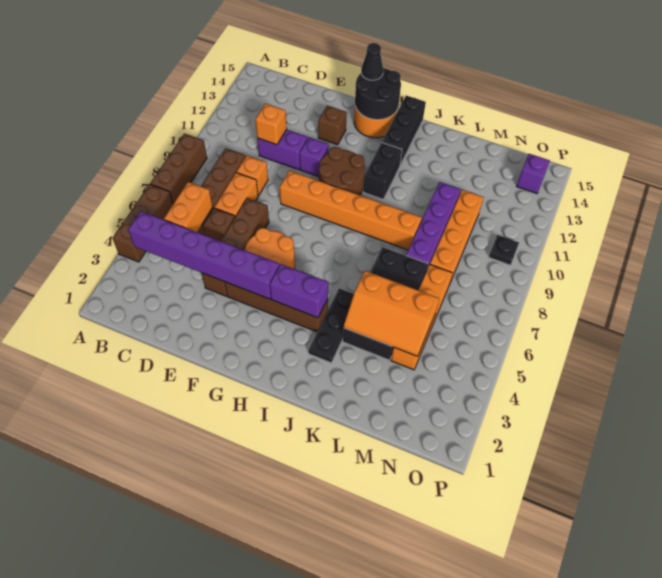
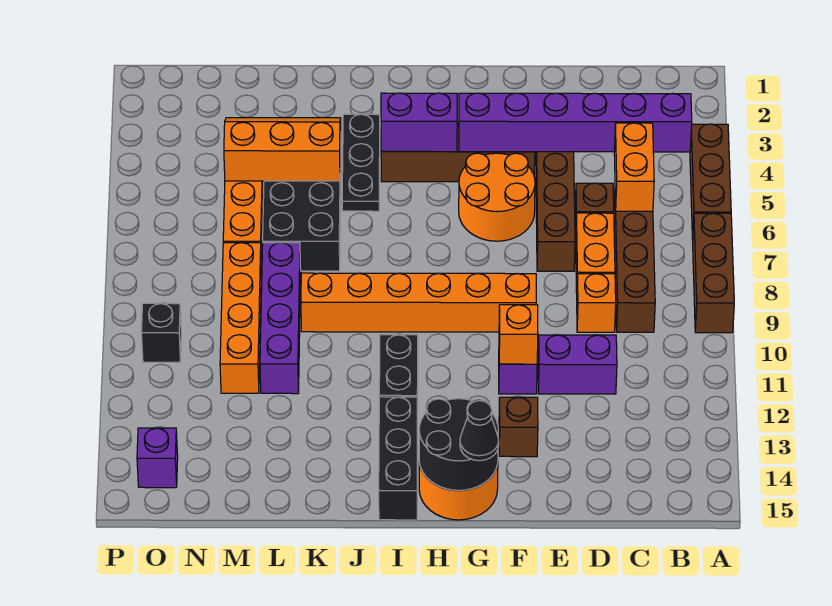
orange brick D11 level 2 -> orange brick F11 level 2
brown round brick G10:H11 level 1 -> none
black plate O10 level 1 -> black brick O10 level 1

